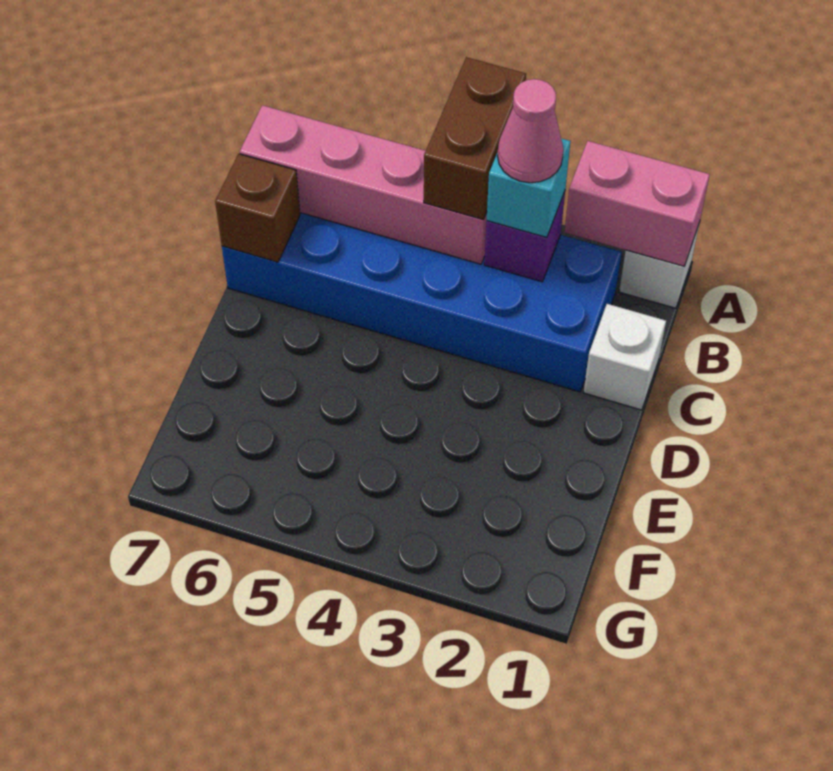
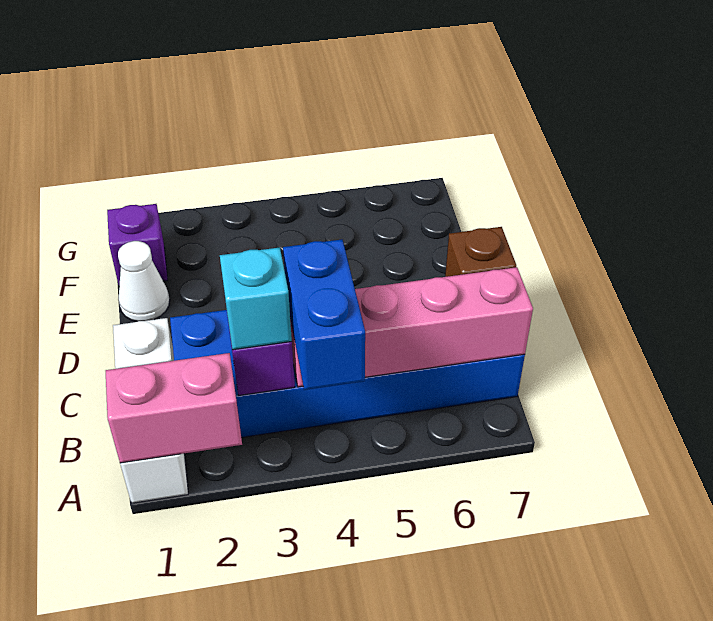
brown brick A4:B4 level 3 -> blue brick A4:B4 level 3
pink cone B3 level 4 -> none
none -> white cone E1 level 1
none -> purple brick F1 level 1

